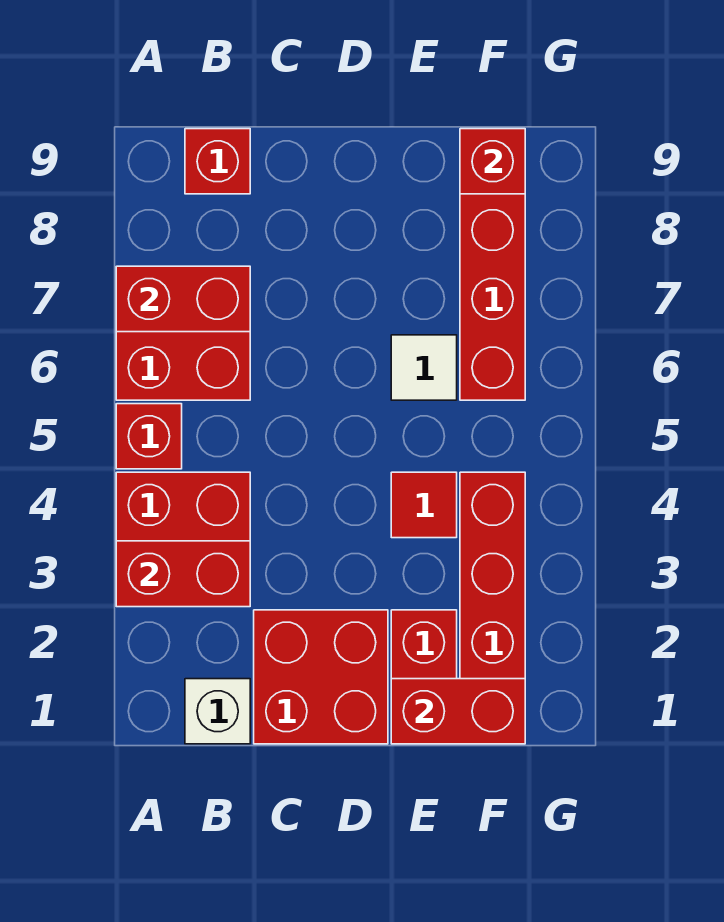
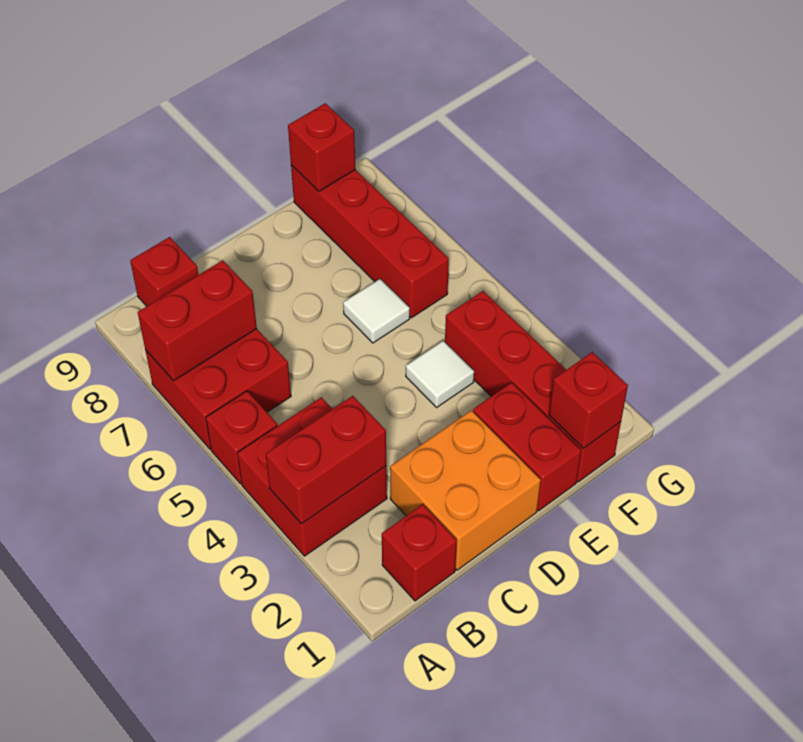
white brick B1 level 1 -> red brick B1 level 1
red brick C1:D2 level 1 -> orange brick C1:D2 level 1
red brick E1:F1 level 2 -> red brick F1 level 2
red tile E4 level 1 -> white tile E4 level 1

